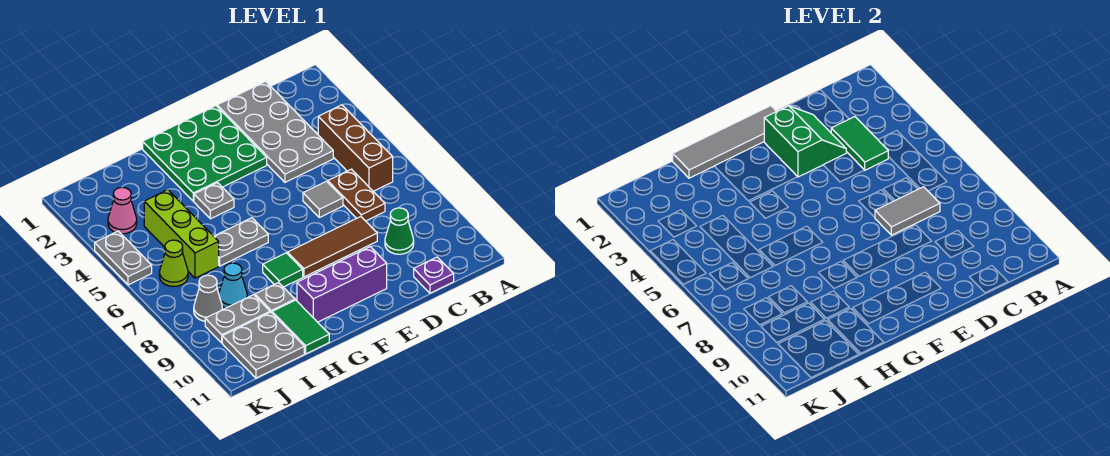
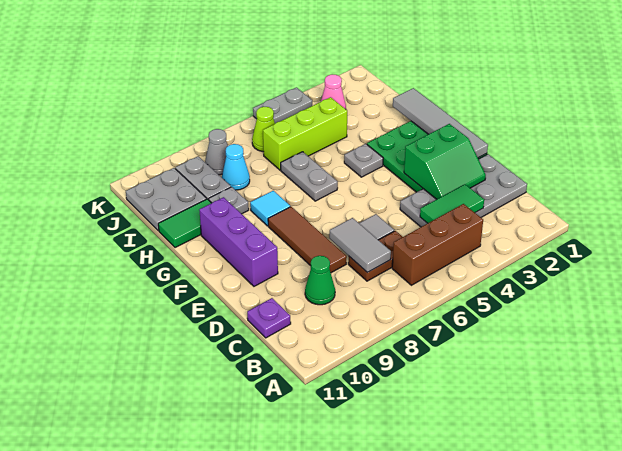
green tile G8 level 1 -> cyan tile G8 level 1

